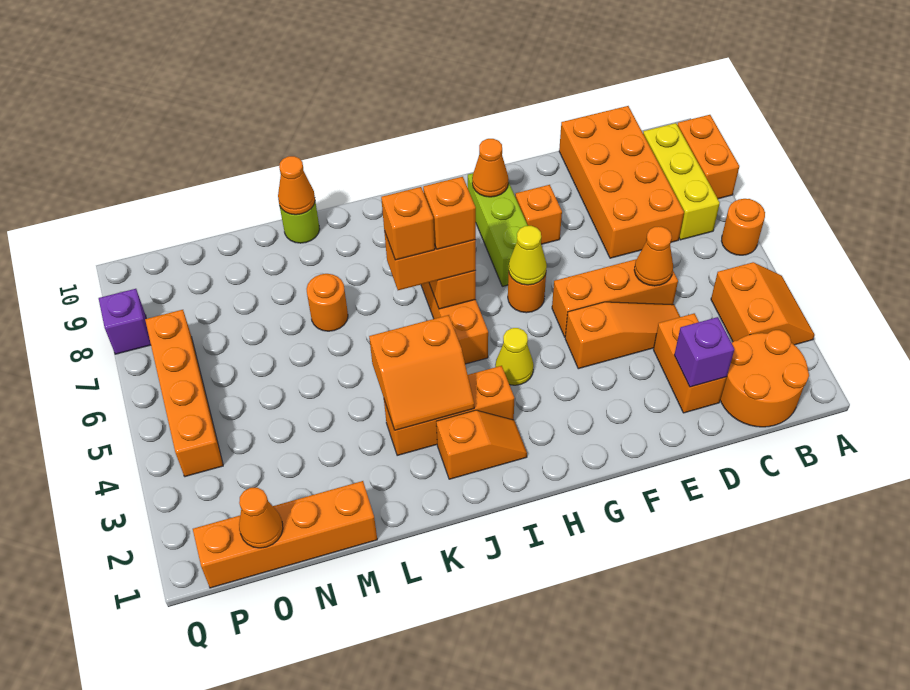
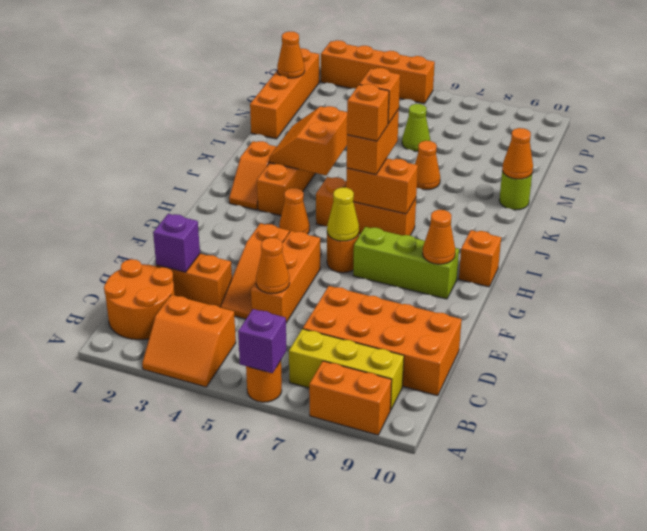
orange brick F8 level 1 -> orange brick H10 level 1
yellow cone H4 level 1 -> orange cone H4 level 1
orange round brick L7 level 1 -> orange cone L7 level 1
none -> lime cone N6 level 1
orange brick P4:P7 level 1 -> orange brick Q2:Q5 level 1
purple brick Q8 level 1 -> purple brick A6 level 2

